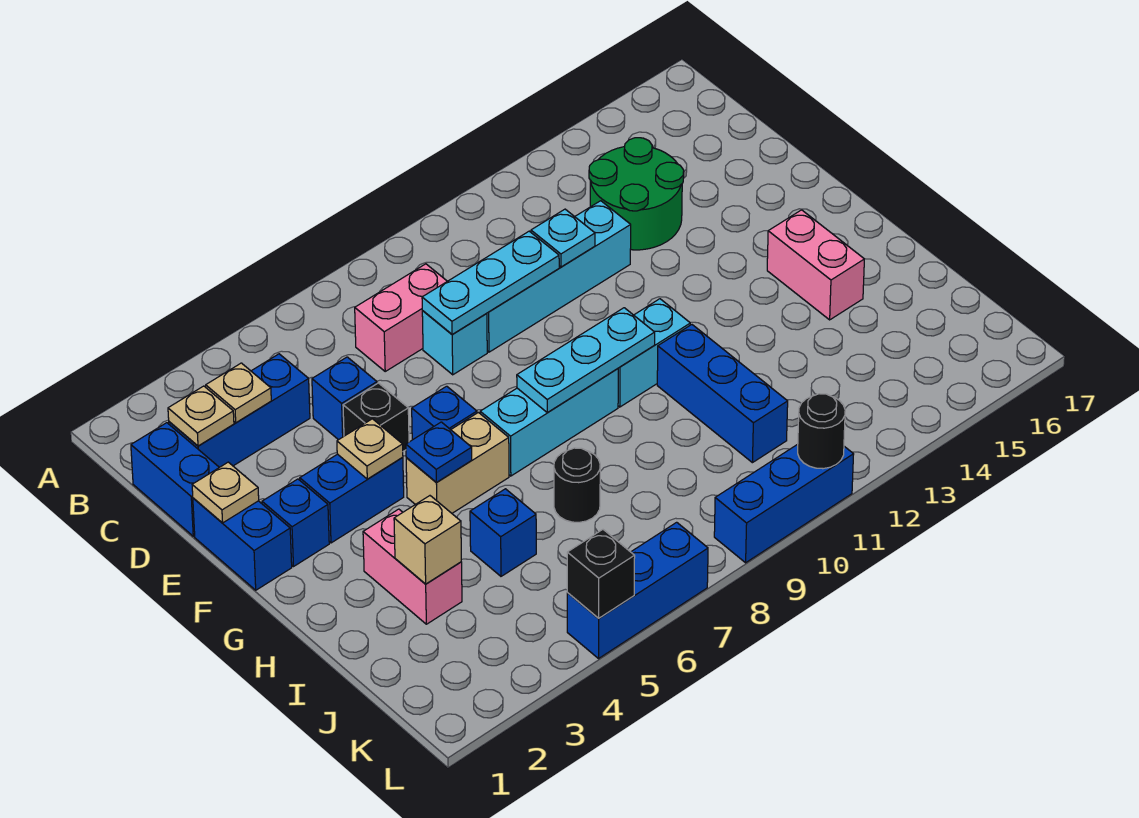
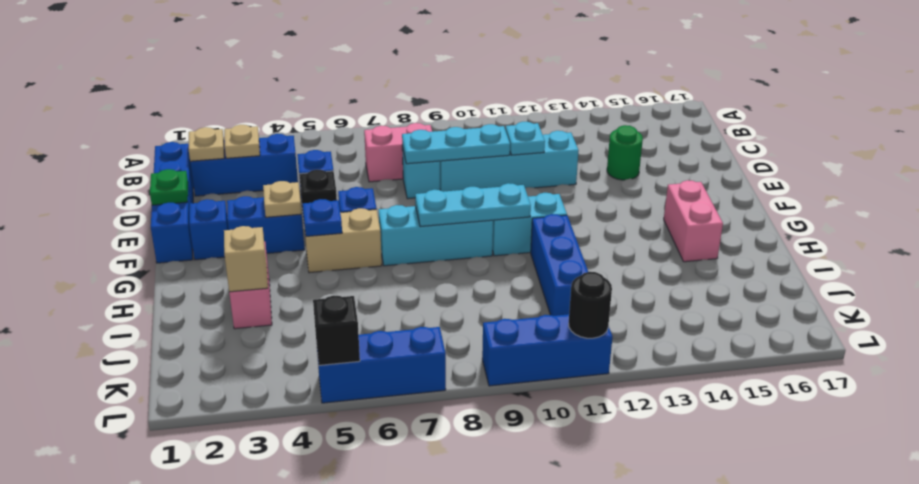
green round brick C13:D14 level 1 -> green round brick D14 level 1
tan plate E1 level 2 -> green plate E1 level 2
blue brick I5 level 1 -> none
black round brick I7 level 1 -> none

